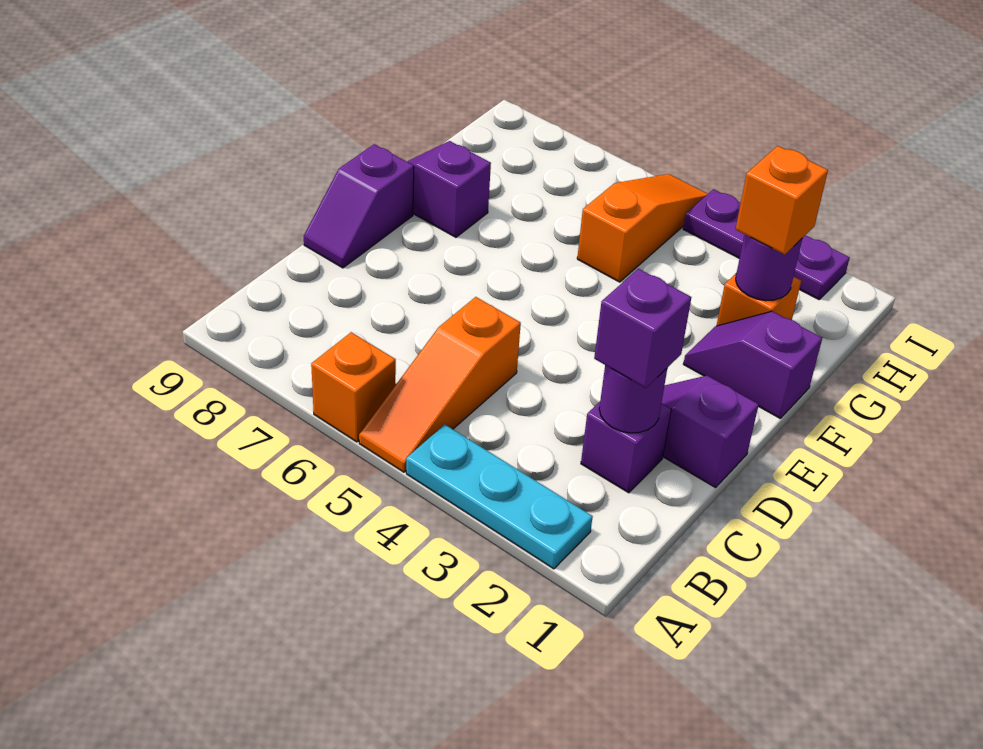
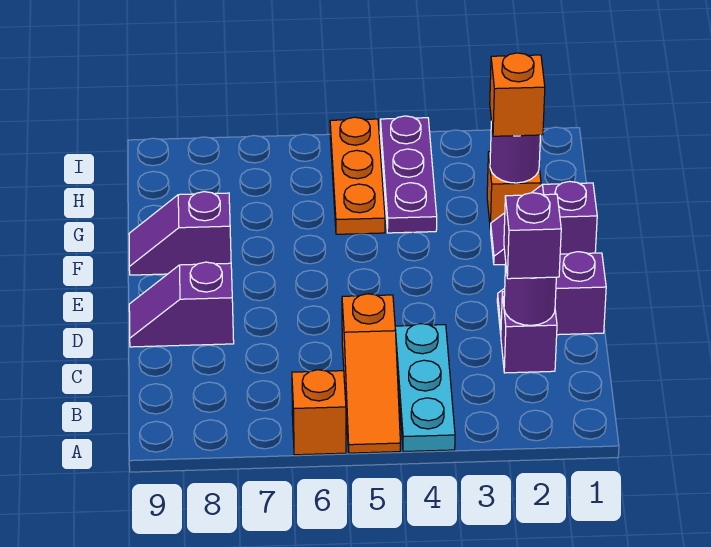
cyan plate A2:A4 level 1 -> cyan plate A4:C4 level 1
purple slope D9:E9 level 1 top E -> purple slope D8:D9 level 1 top 8
orange slope G5:I5 level 1 top G -> orange plate G5:I5 level 1
purple plate I2:I4 level 1 -> purple plate G4:I4 level 1

